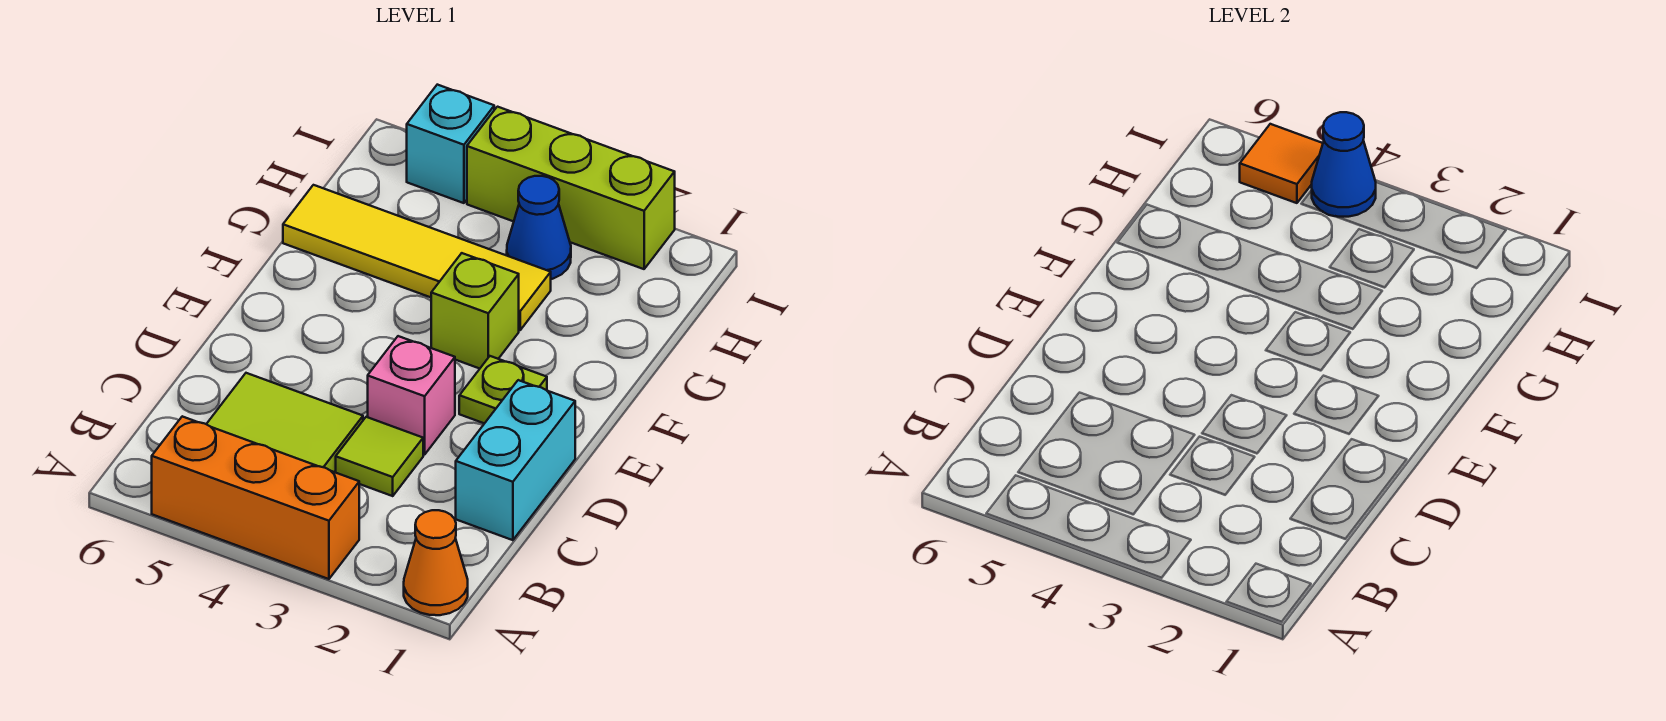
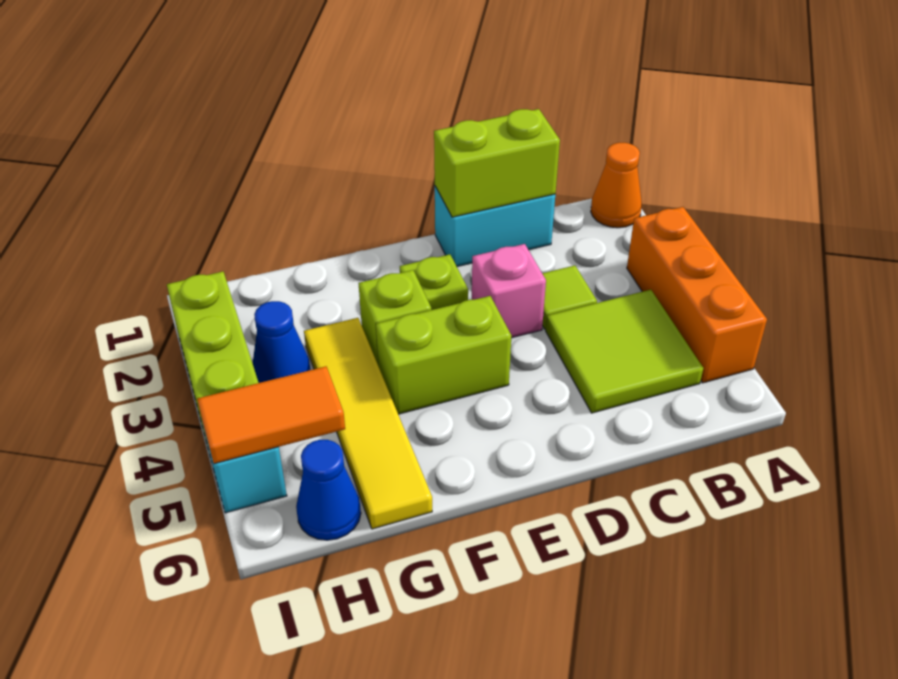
none -> lime brick C1:D1 level 2
none -> lime brick E4:F4 level 1
blue cone I4 level 2 -> blue cone H6 level 1
orange tile I5 level 2 -> orange tile H5:I5 level 2

